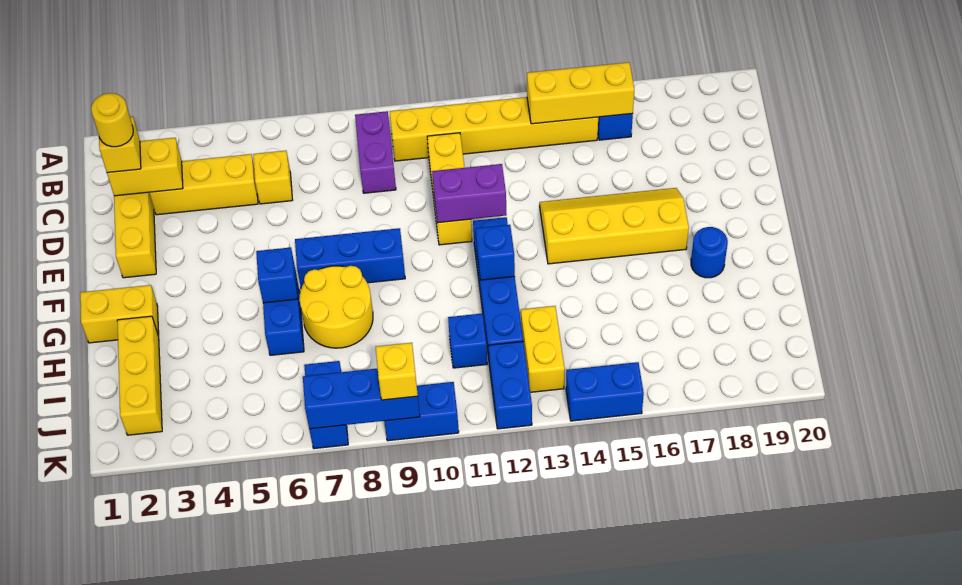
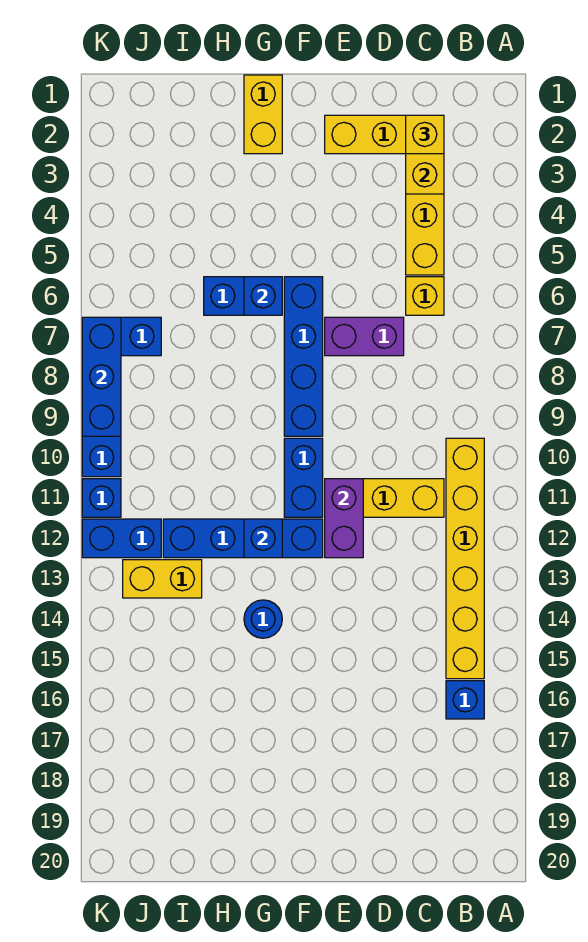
purple brick B9:C9 level 1 -> purple brick D7:E7 level 1
yellow brick B14:B16 level 2 -> none
yellow round brick C2 level 4 -> none
yellow slope E14:F17 level 1 top F -> none
blue brick F7:F9 level 1 -> blue brick F6:F9 level 1
yellow round brick G7:H8 level 1 -> none
blue round brick G18 level 1 -> blue round brick G14 level 1
yellow brick H2:J2 level 1 -> none
blue brick I11 level 1 -> blue brick K11 level 1
yellow brick K9 level 3 -> none
blue brick K14:K15 level 1 -> blue brick F10:F11 level 1

